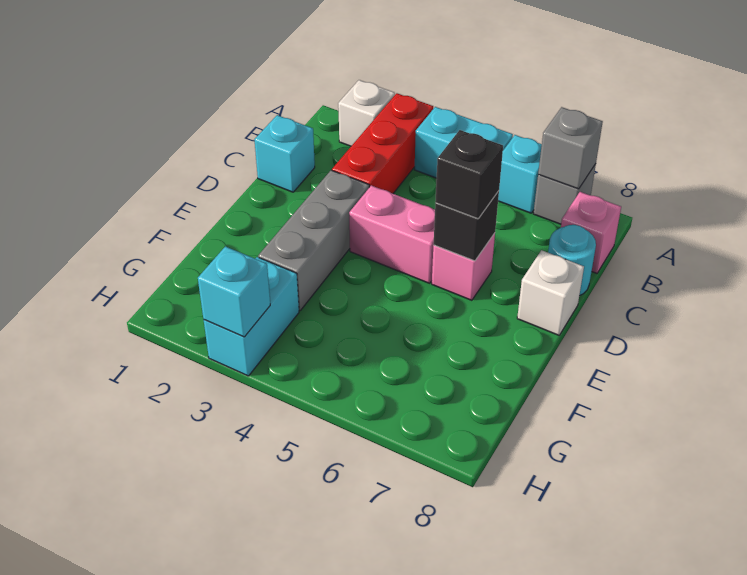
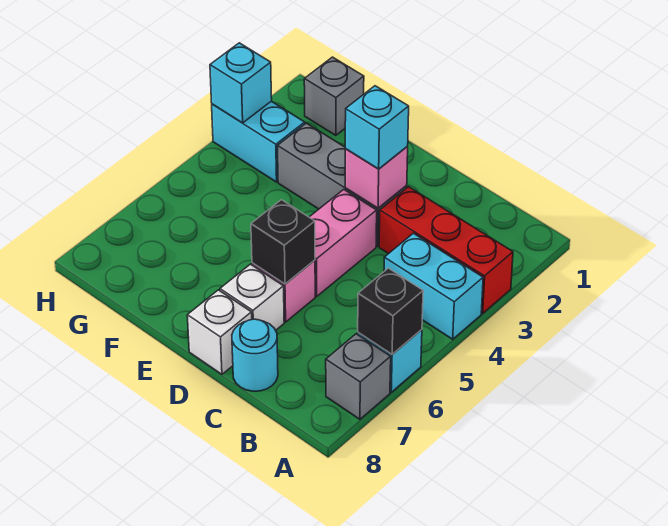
white brick A2 level 1 -> white brick D7 level 1
cyan brick A4:A5 level 1 -> cyan brick A4:B4 level 1
grey brick A7 level 2 -> grey brick G1 level 1
pink brick B8 level 1 -> pink brick D3 level 2
cyan brick C1 level 1 -> cyan brick D3 level 3
black brick D6 level 3 -> black brick A6 level 2

